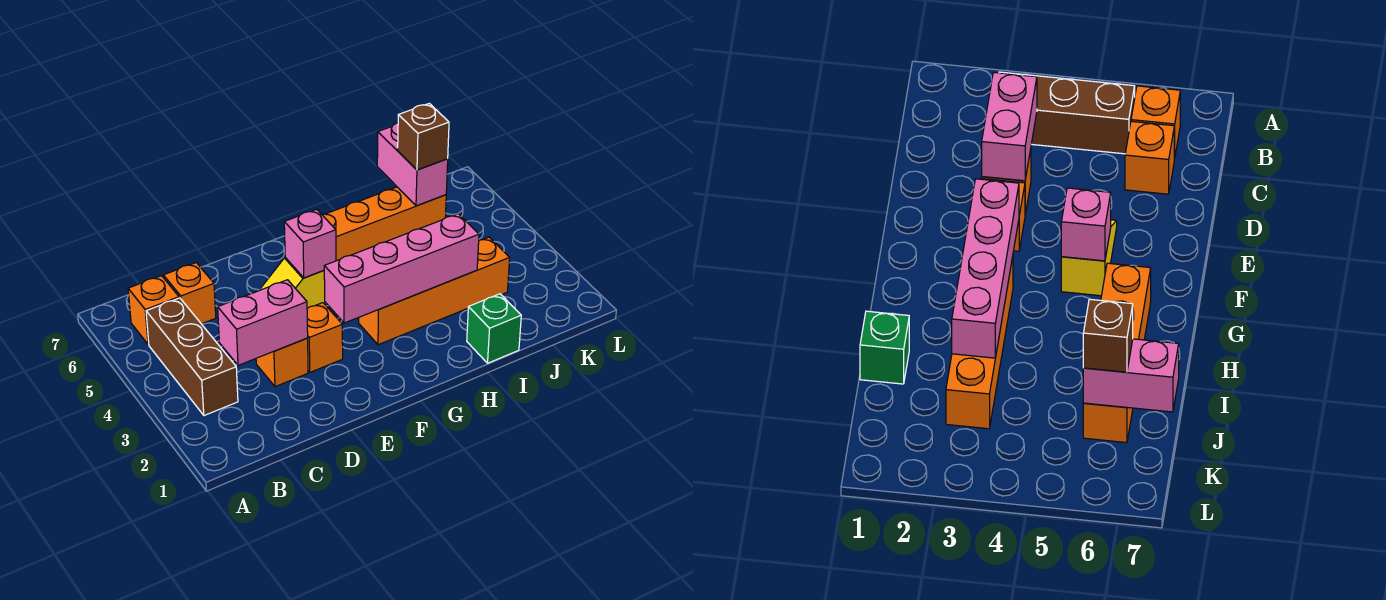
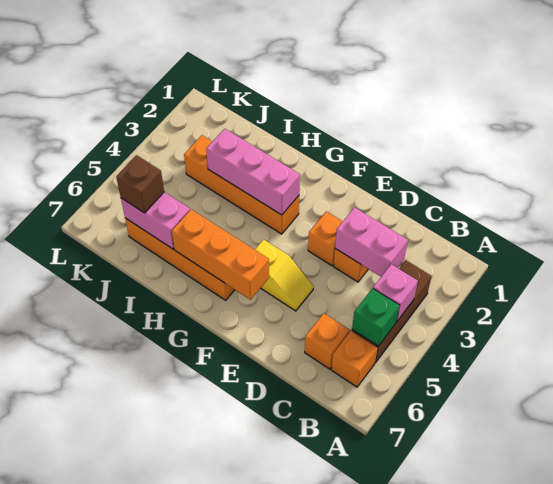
pink brick F3:I3 level 2 -> pink brick G3:I3 level 2
pink brick F5 level 2 -> pink brick B4 level 2
none -> orange brick F6:H6 level 2
green brick I1 level 1 -> green brick B5 level 2
pink brick J6:J7 level 2 -> pink brick I6:J6 level 2

